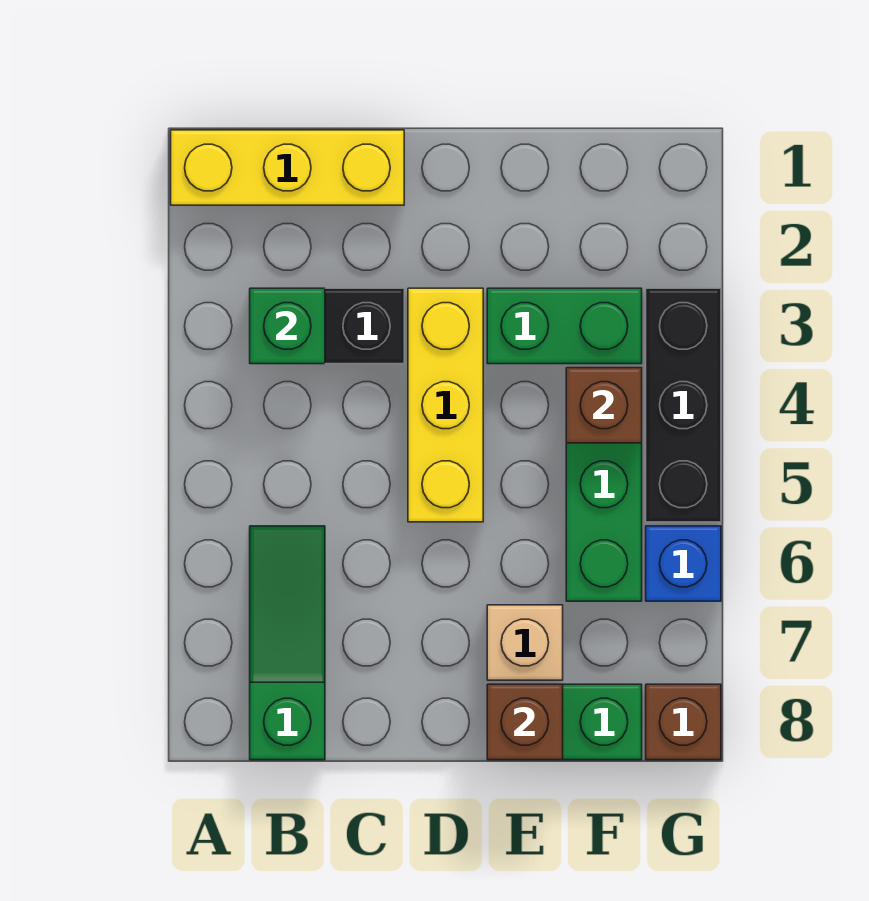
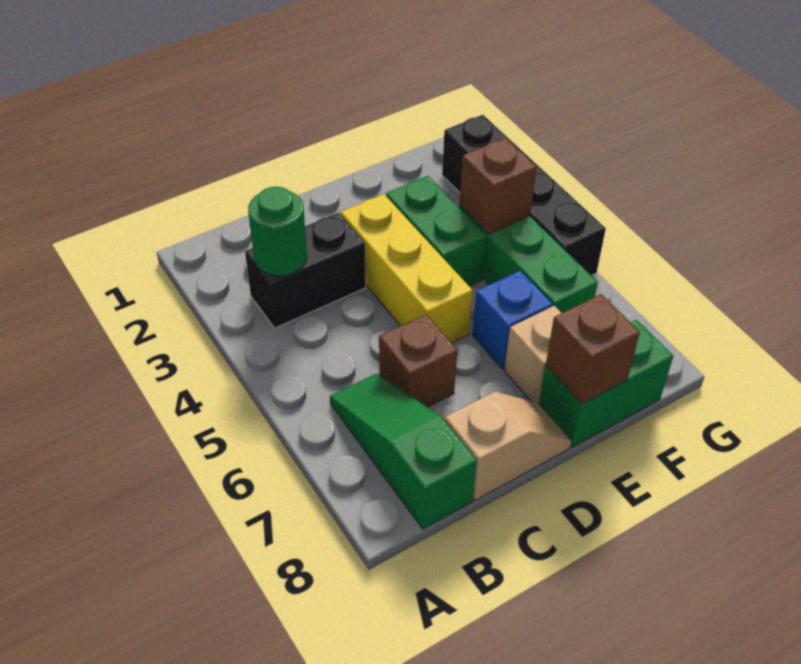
yellow brick A1:C1 level 1 -> none
green brick B3 level 2 -> green round brick B3 level 2
none -> tan slope C8:D8 level 1 top C
green brick E3:F3 level 1 -> green brick E3:E4 level 1
black brick G3:G5 level 1 -> black brick G2:G5 level 1
blue brick G6 level 1 -> blue brick E6 level 1
brown brick G8 level 1 -> brown brick C6 level 1

